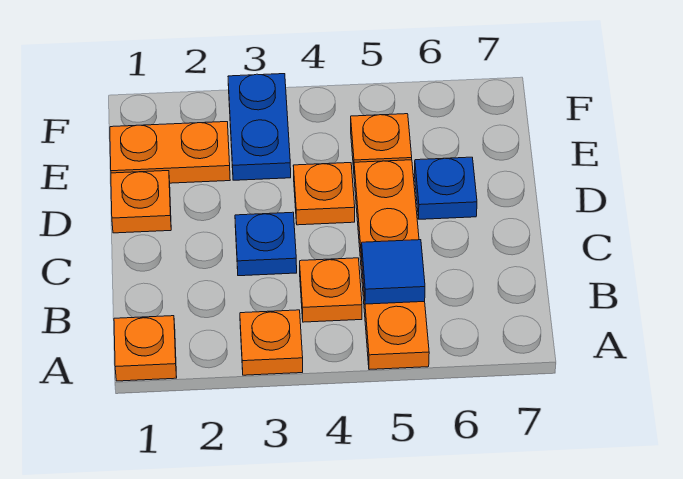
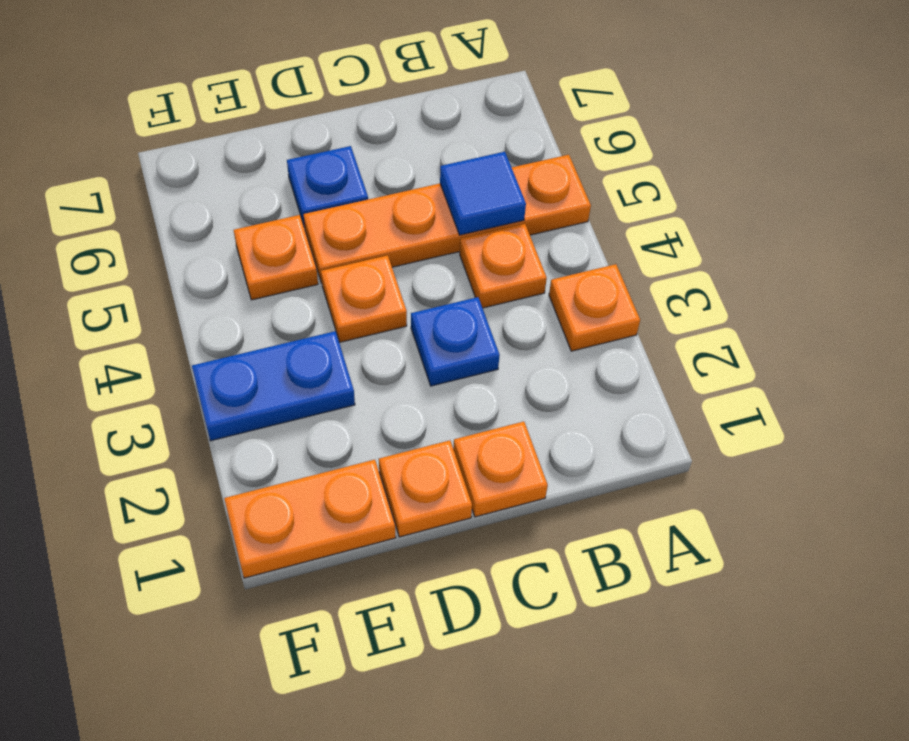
orange plate A1 level 1 -> orange plate C1 level 1
orange plate E1:E2 level 1 -> orange plate E1:F1 level 1

